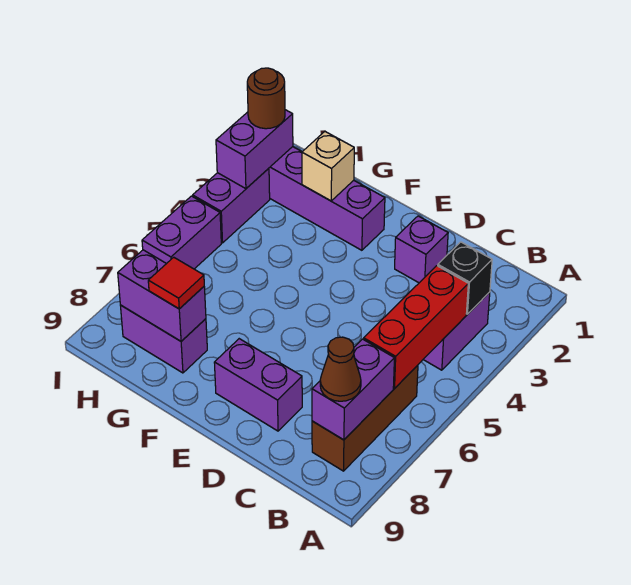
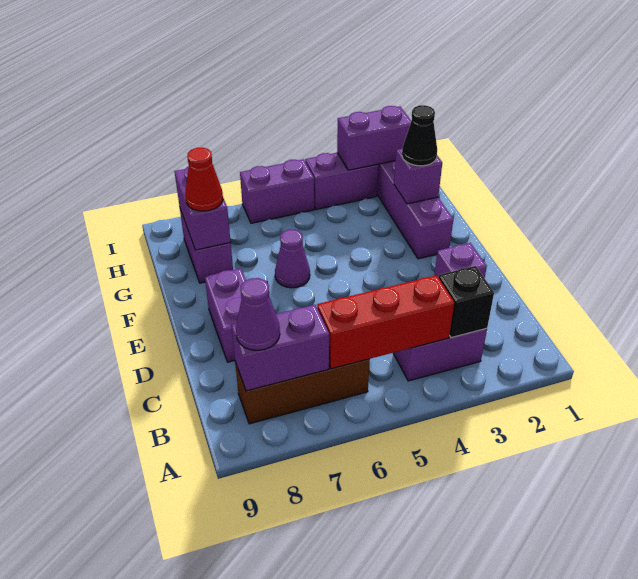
brown cone B8 level 3 -> purple cone B8 level 3
none -> purple cone F6 level 1
tan brick G2 level 2 -> purple brick G2 level 2
none -> black cone G2 level 3
red tile G8 level 3 -> red cone G8 level 3
brown round brick I2 level 3 -> none

